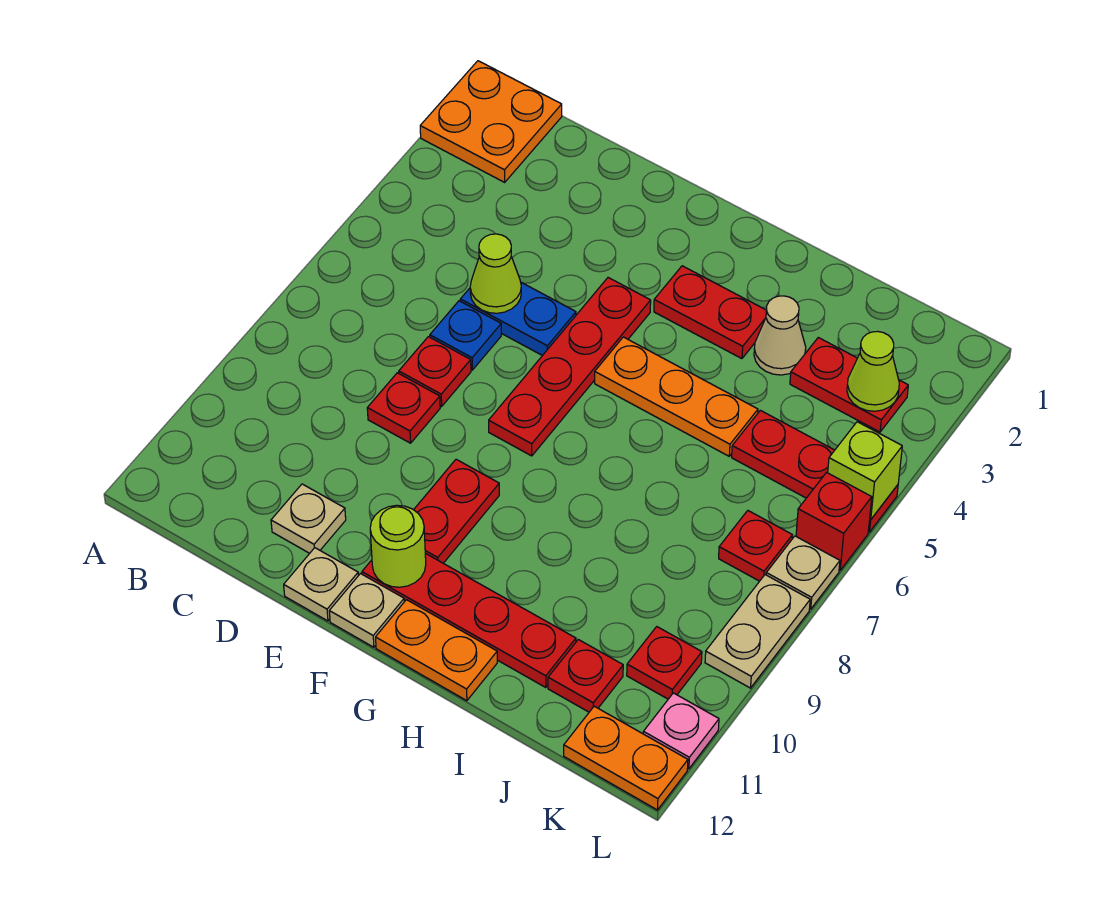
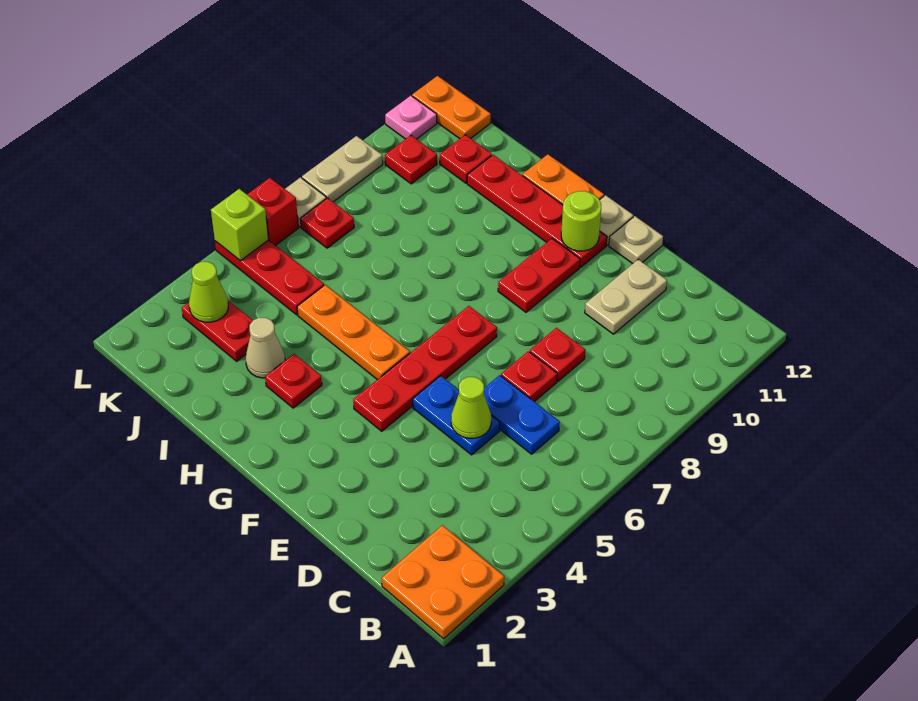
blue plate D6 level 1 -> blue plate C6:D6 level 1
tan plate D11 level 1 -> tan plate D10:D11 level 1
red plate G3:H3 level 1 -> red plate H3 level 1

